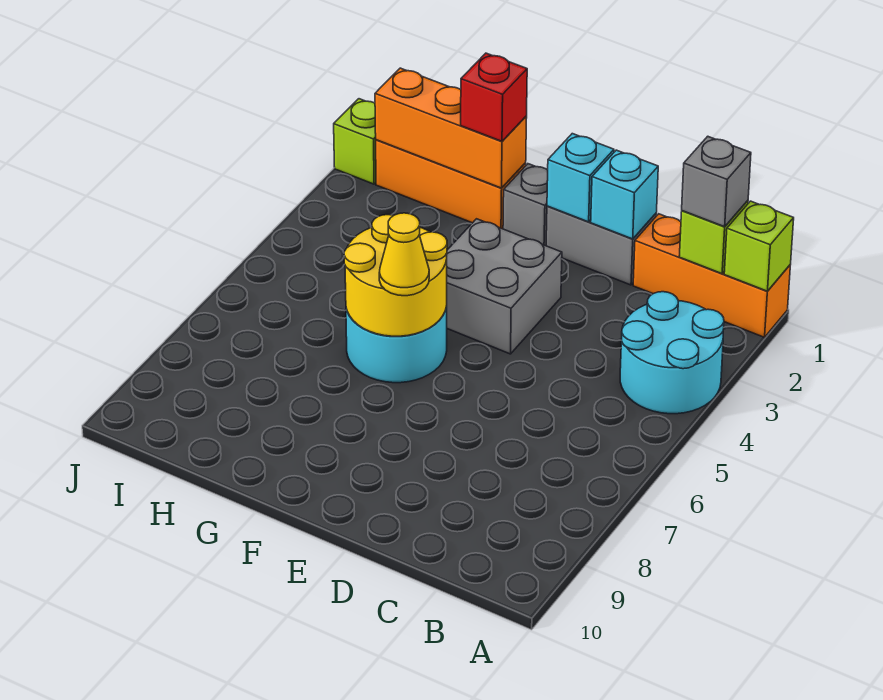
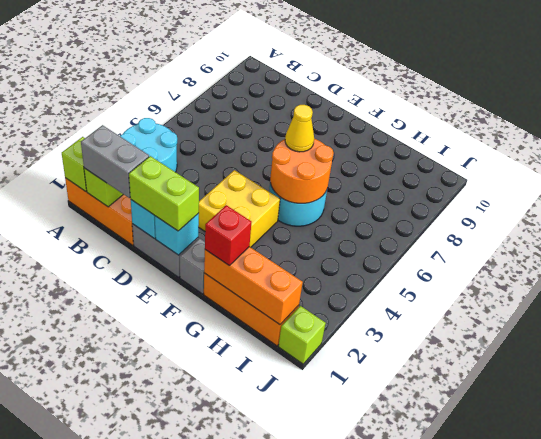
grey brick B1 level 3 -> grey brick B1:C1 level 3
none -> lime brick D1:E1 level 3
grey brick E3:F4 level 1 -> yellow brick E3:F4 level 1
yellow round brick F5:G6 level 2 -> orange round brick F5:G6 level 2

